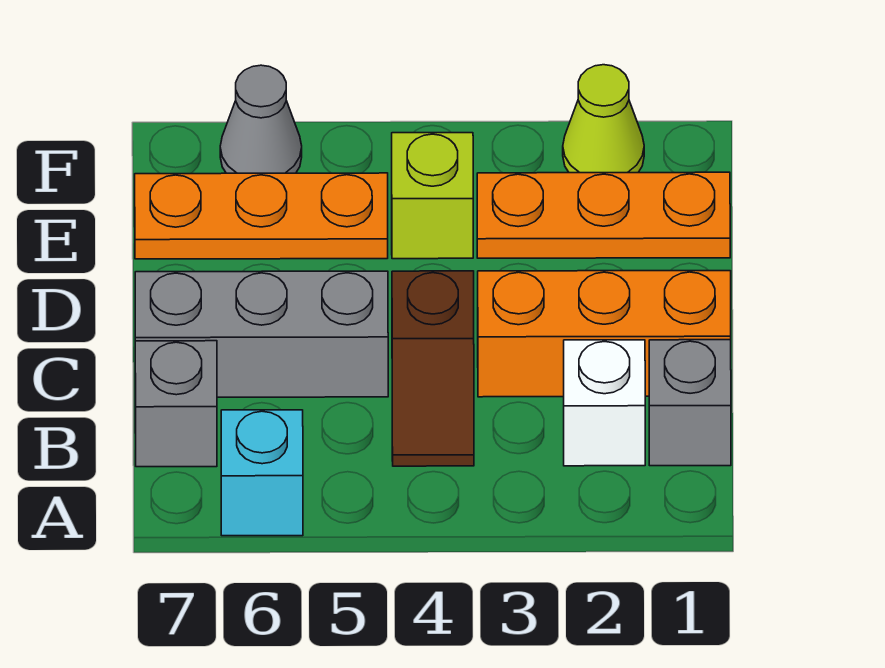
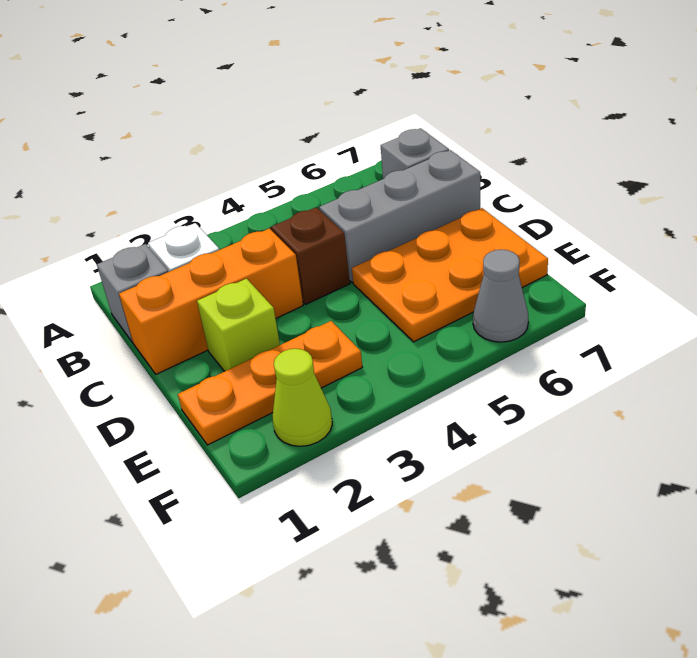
cyan brick A6 level 1 -> none
lime brick E4 level 1 -> lime brick D2 level 1
orange plate E5:E7 level 1 -> orange plate D5:E7 level 1

